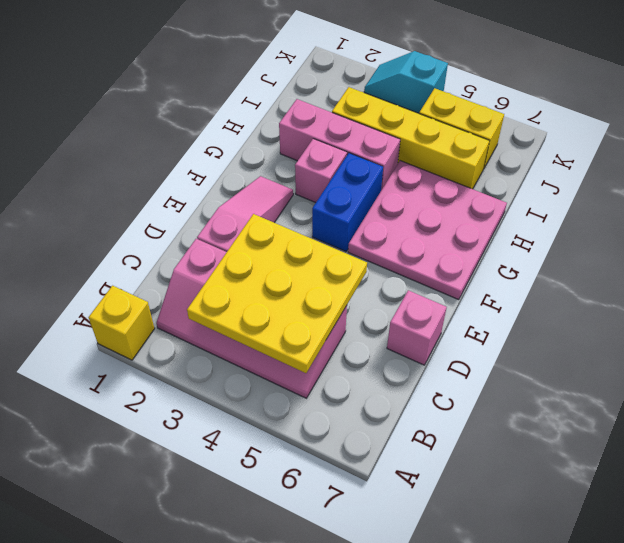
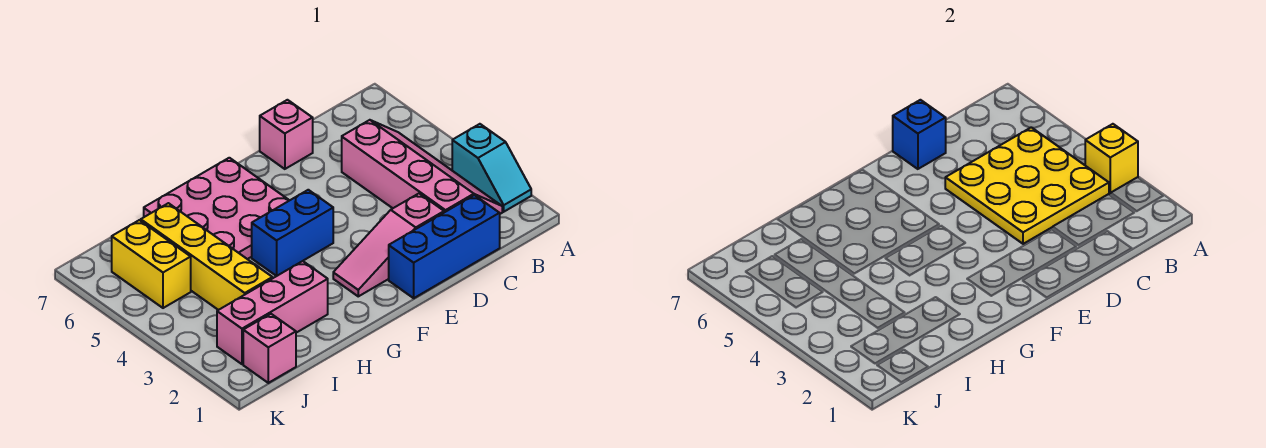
yellow brick A1 level 1 -> yellow brick A3 level 2
none -> blue brick C1:E1 level 1
none -> blue brick D7 level 2
pink brick G3 level 1 -> pink brick J1 level 1
pink brick H2:H4 level 1 -> pink brick H2:J2 level 1
cyan slope K3:K4 level 1 top 4 -> cyan slope A2:A3 level 1 top 3

